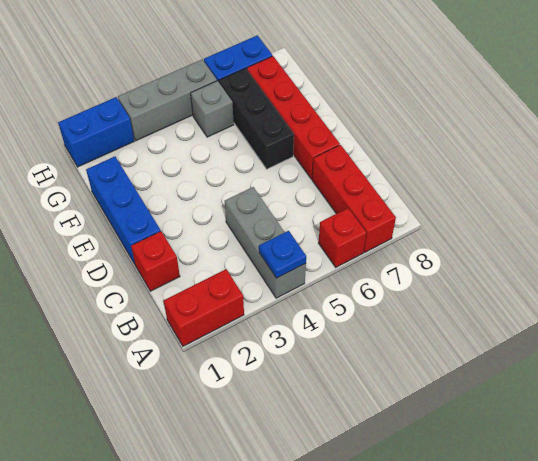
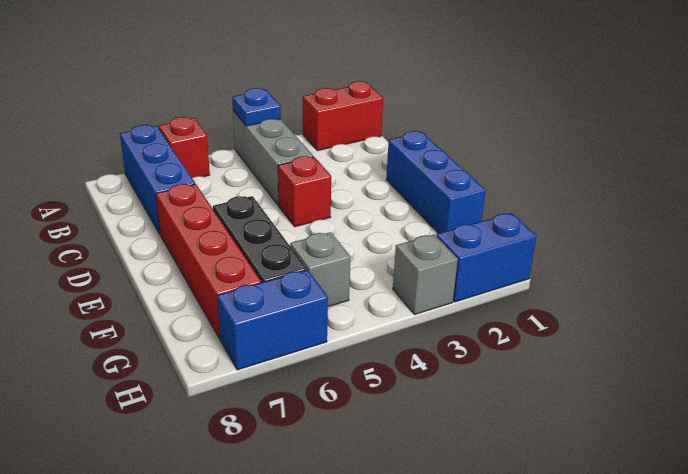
red brick A7:C7 level 1 -> blue brick A7:C7 level 1
red brick C1 level 1 -> red brick D4 level 1
grey brick H3:H5 level 1 -> grey brick H3 level 1

